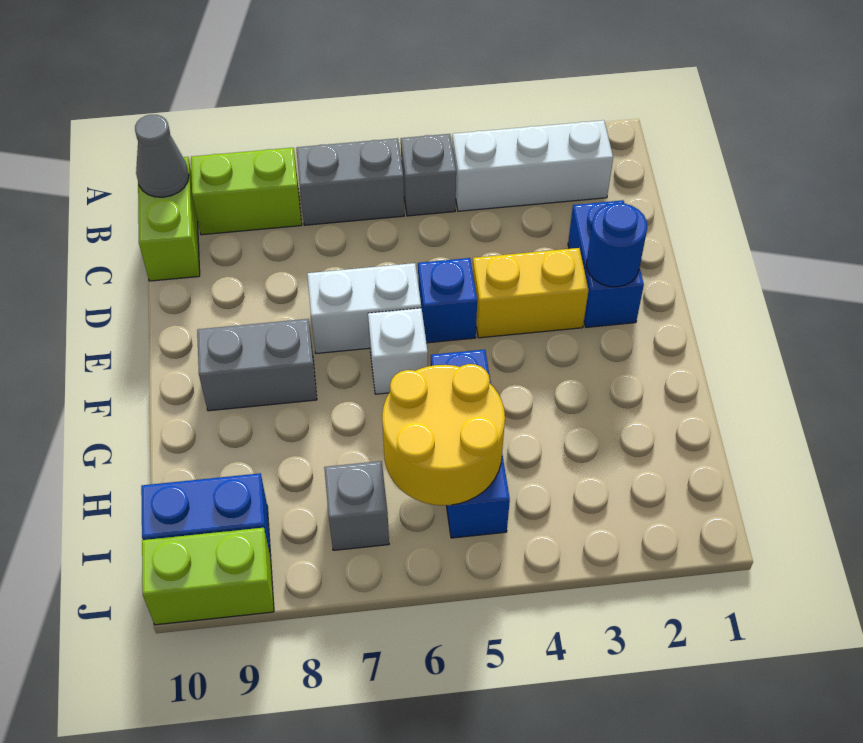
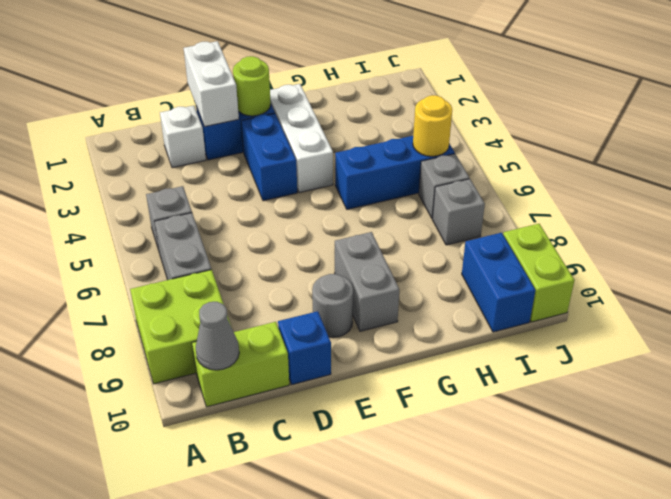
white brick B2:B4 level 1 -> white brick F2:F4 level 1
lime brick B8:B9 level 1 -> lime brick A8:B9 level 1
blue round brick E2 level 2 -> lime round brick E2 level 2
yellow brick E3:E4 level 1 -> blue brick E3:E4 level 1
blue brick E5 level 1 -> blue brick D10 level 1
white brick E6:E7 level 1 -> white brick D1:D2 level 2
none -> grey round brick E9 level 1
white brick F6 level 1 -> white brick C2 level 1
yellow round brick H5:I6 level 2 -> yellow round brick I5 level 2
none -> grey brick I6 level 1

